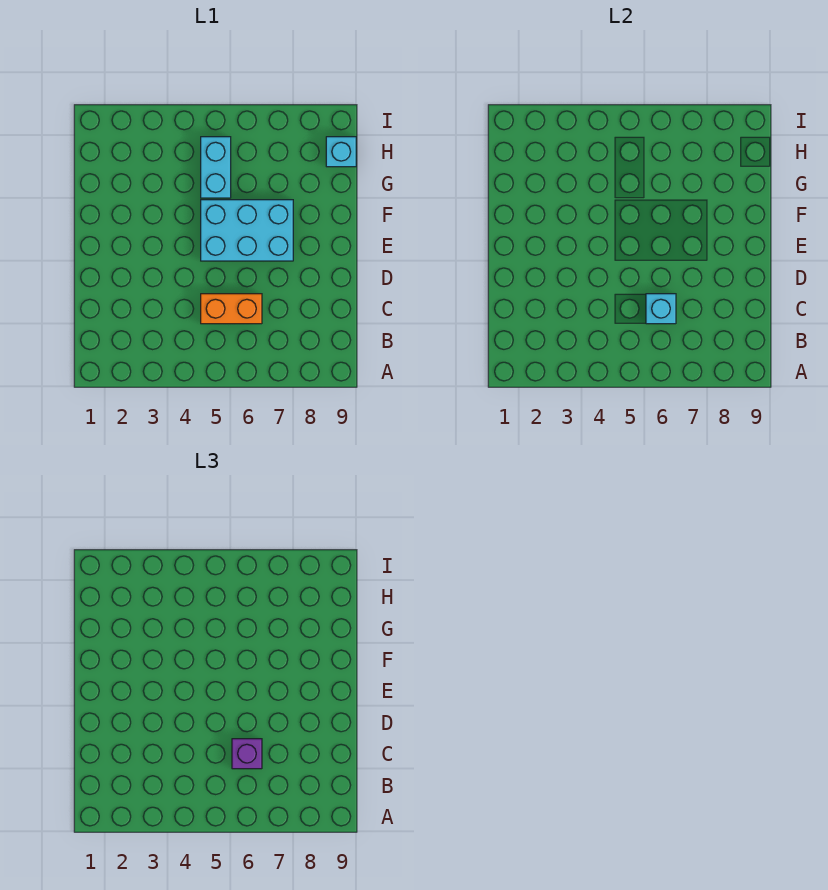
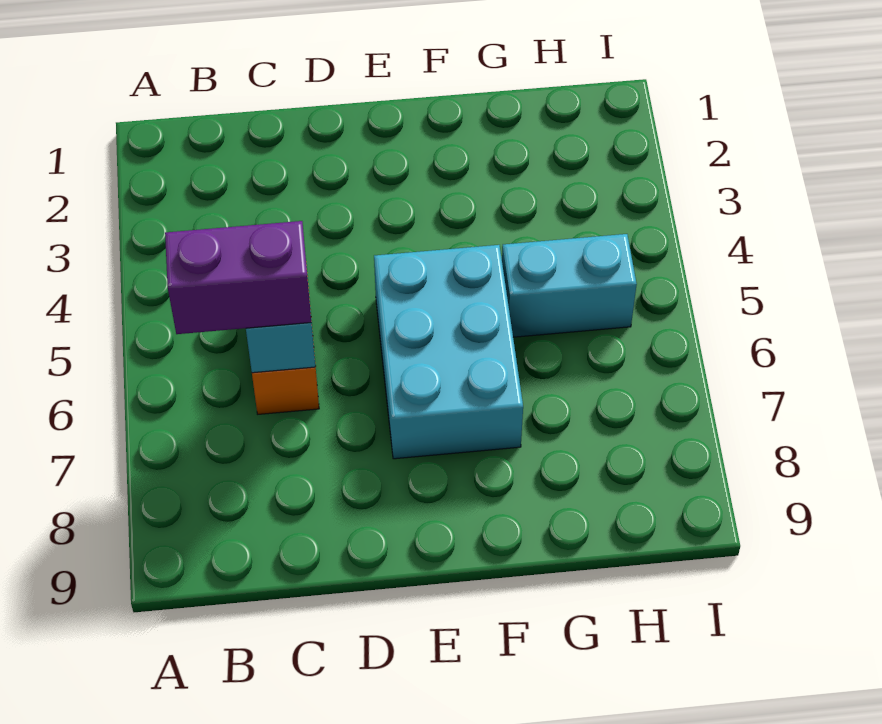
purple brick C6 level 3 -> purple brick B6:C6 level 3
cyan brick H9 level 1 -> none

